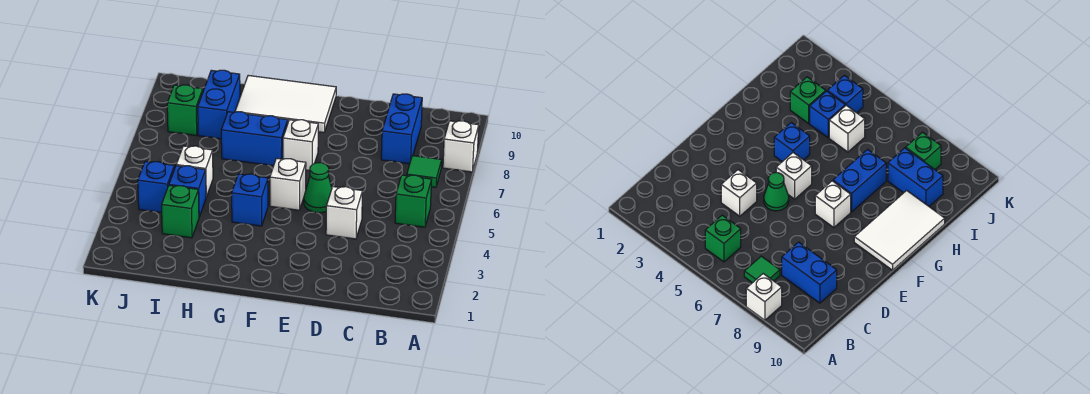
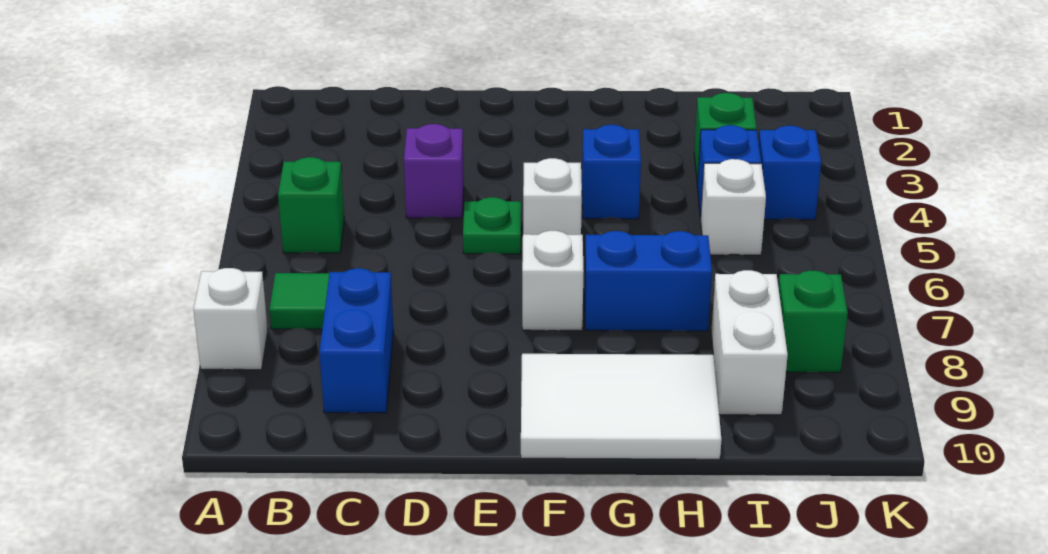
white brick D4 level 1 -> purple brick D4 level 1
green cone E5 level 1 -> green plate E5 level 1
blue brick I8:I9 level 1 -> white brick I8:I9 level 1

